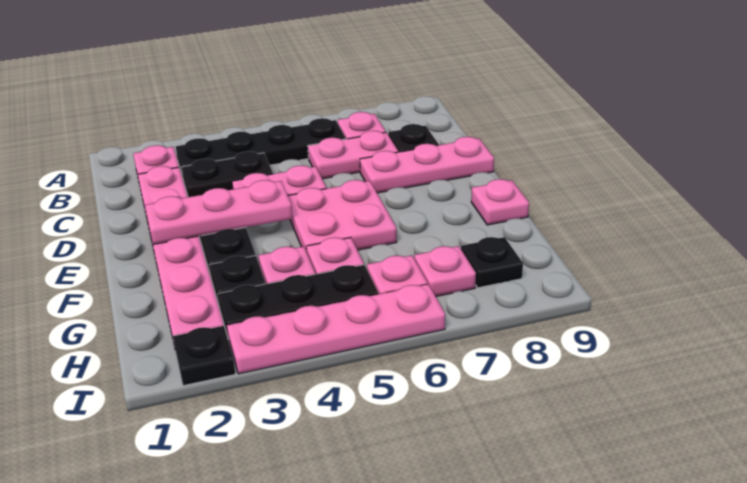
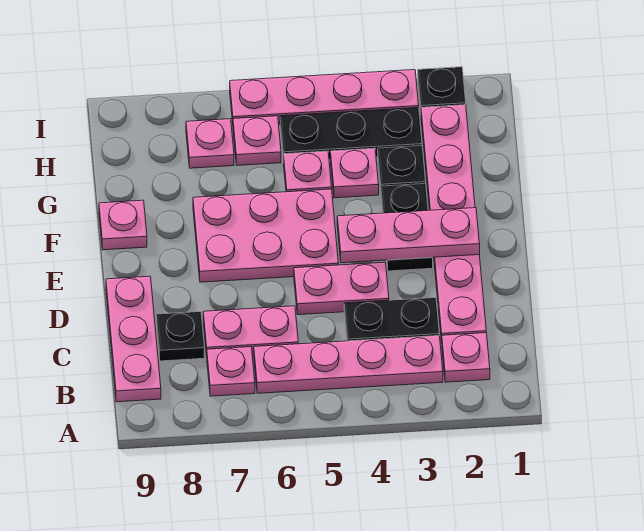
black plate B3:B6 level 1 -> pink plate B3:B6 level 1
pink plate D7:D9 level 1 -> pink plate B9:D9 level 1
pink plate E5:F6 level 1 -> pink plate E5:F7 level 1
black plate H8 level 1 -> none

